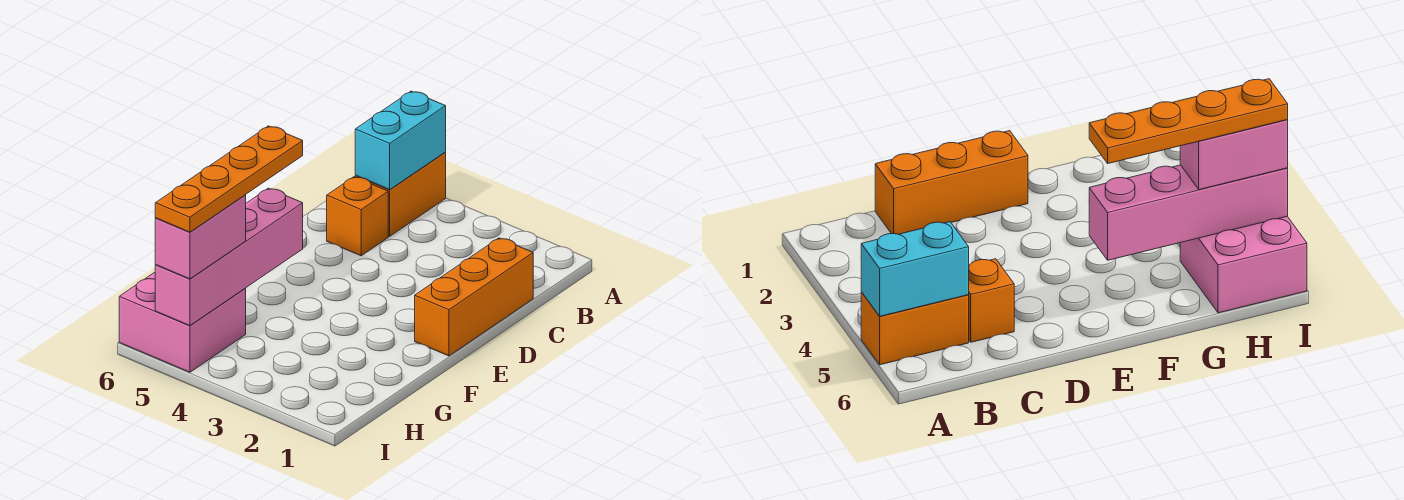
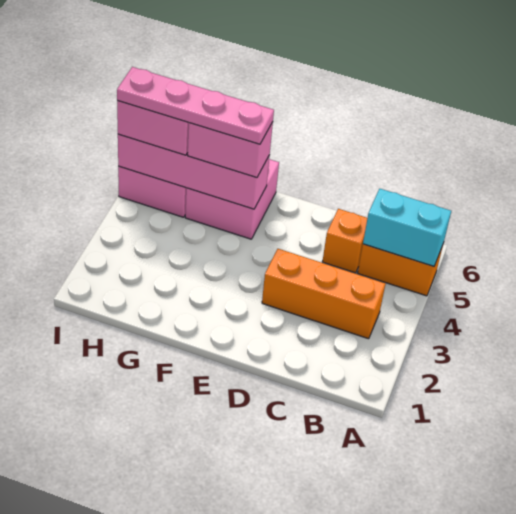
orange brick C1:E1 level 1 -> orange brick B3:D3 level 1
none -> pink brick F5:G6 level 1
none -> pink brick F5:G5 level 3
orange plate F5:I5 level 4 -> pink plate F5:I5 level 4

